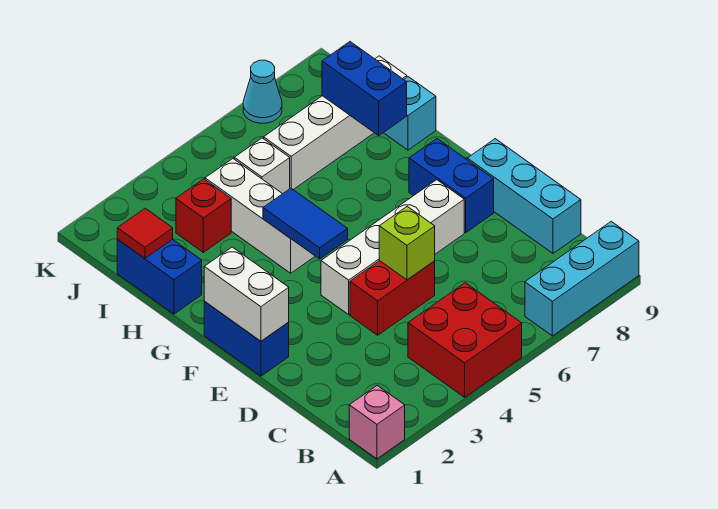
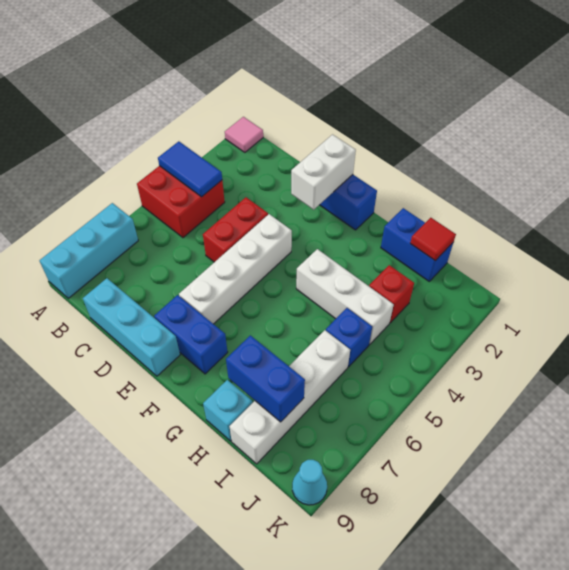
pink brick A1 level 1 -> pink tile A1 level 1
lime brick D5 level 2 -> none
white brick E1:F1 level 2 -> white brick E1:E2 level 2
blue tile F4:G4 level 2 -> blue tile A4:B4 level 2
white brick I5 level 1 -> blue brick I5 level 1
cyan cone K7 level 1 -> cyan cone K9 level 1

